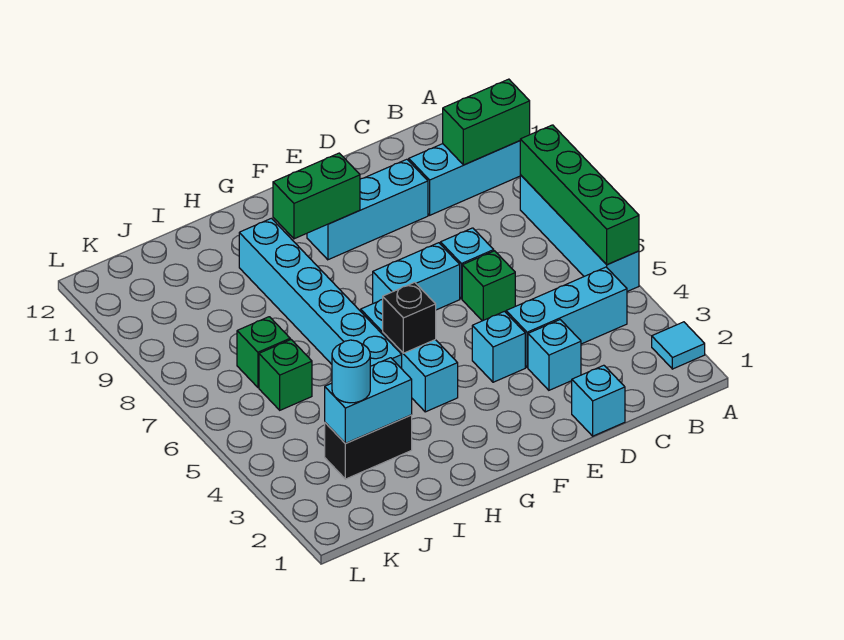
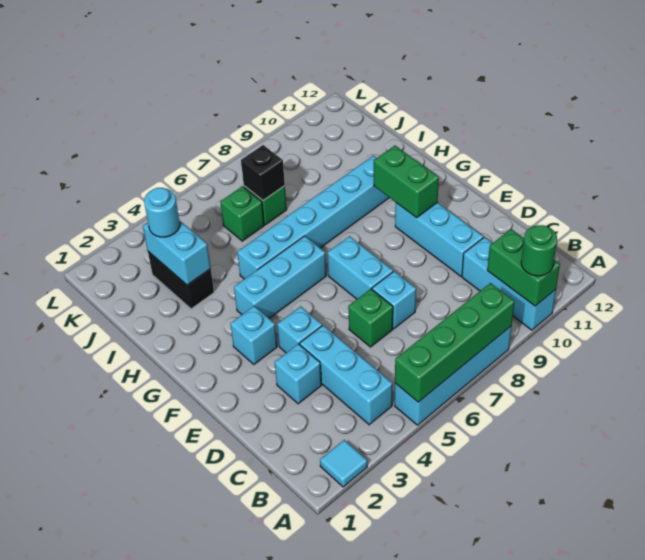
none -> green round brick A10 level 3
cyan brick D1 level 1 -> cyan brick F3 level 1
black brick G5 level 2 -> black brick J7 level 2

